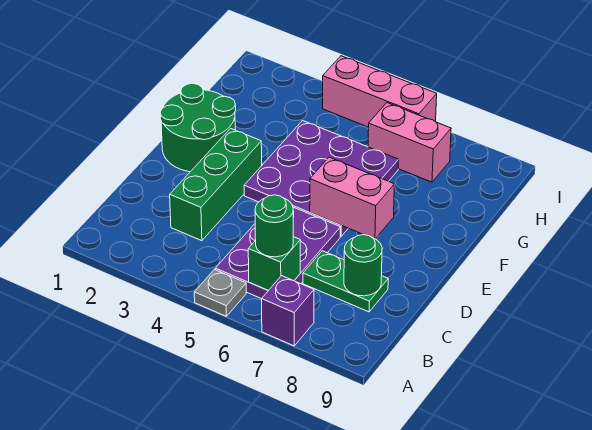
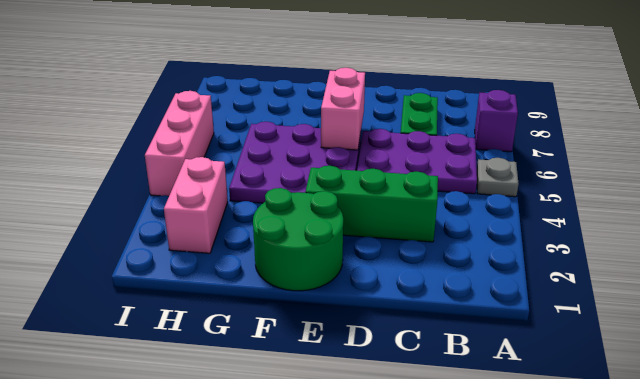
green brick B6 level 2 -> none
green round brick B6 level 3 -> none
green round brick C8 level 2 -> none
pink brick H6:H7 level 1 -> pink brick H2:H3 level 1

